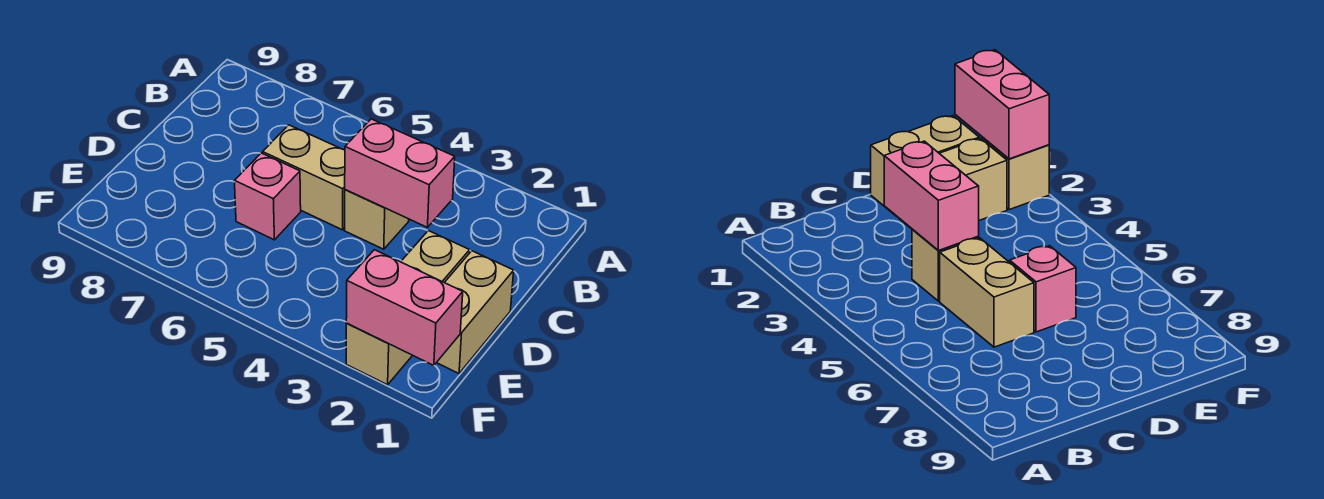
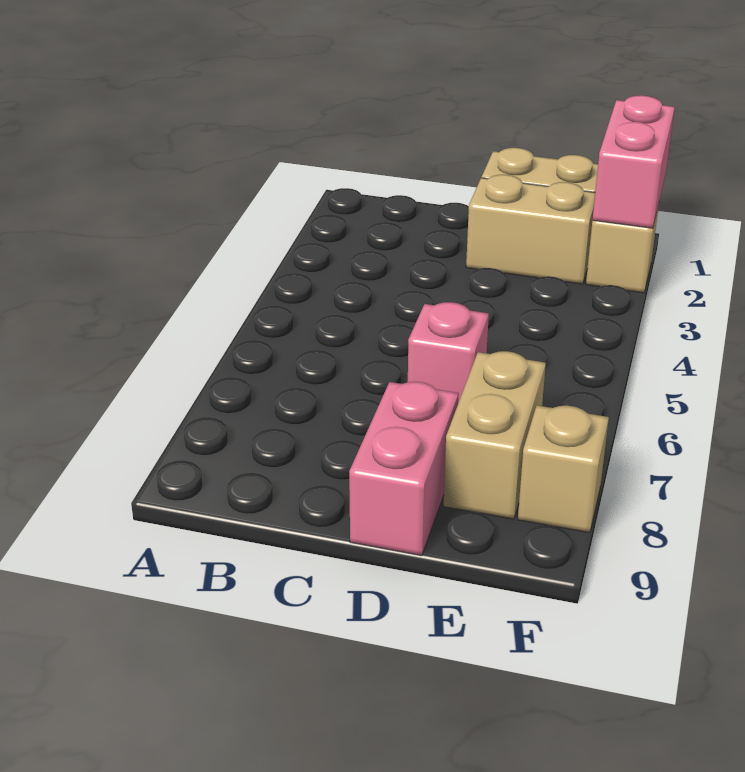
pink brick C3:C4 level 2 -> pink brick D8:D9 level 1
tan brick C4 level 1 -> tan brick F8 level 1
tan brick C5:C6 level 1 -> tan brick E7:E8 level 1

